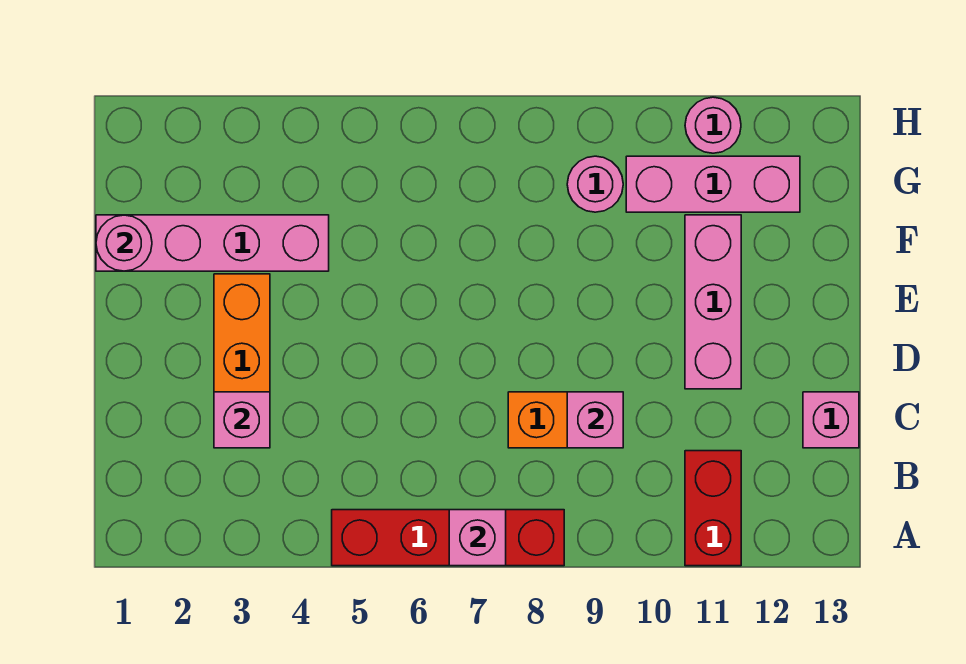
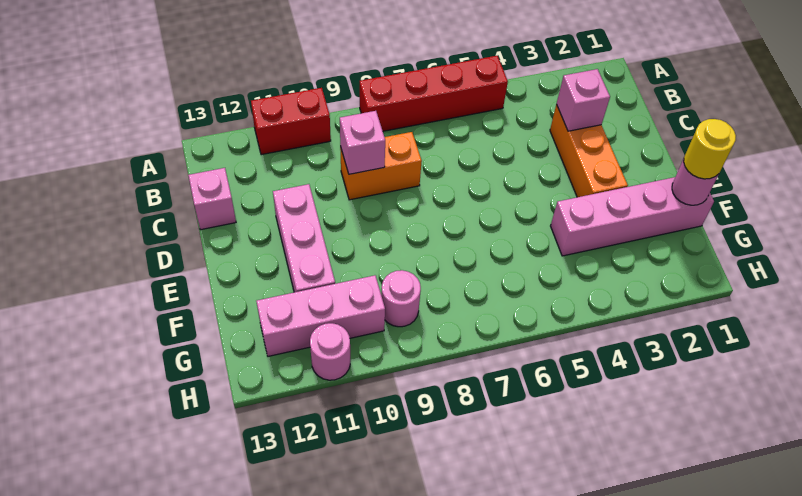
pink brick A7 level 2 -> none
red brick A11:B11 level 1 -> red brick A10:A11 level 1
none -> yellow round brick F1 level 3

